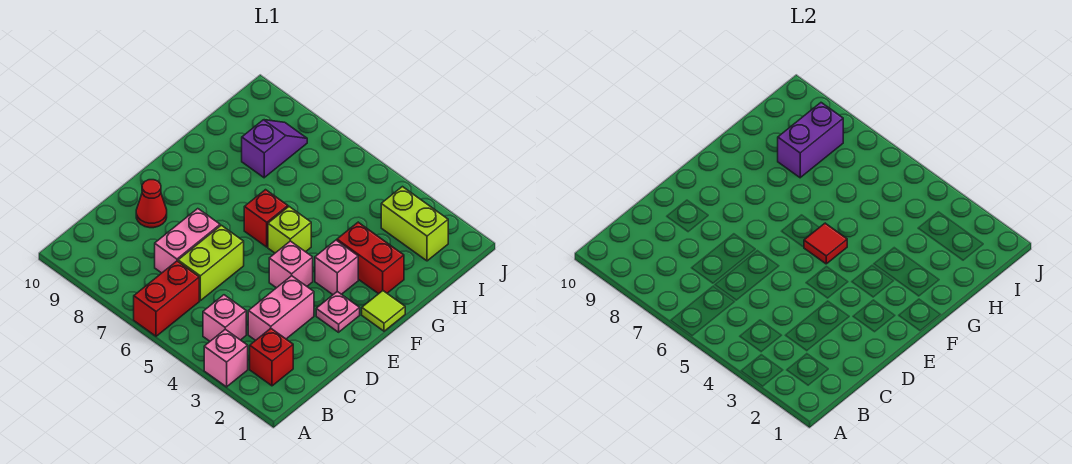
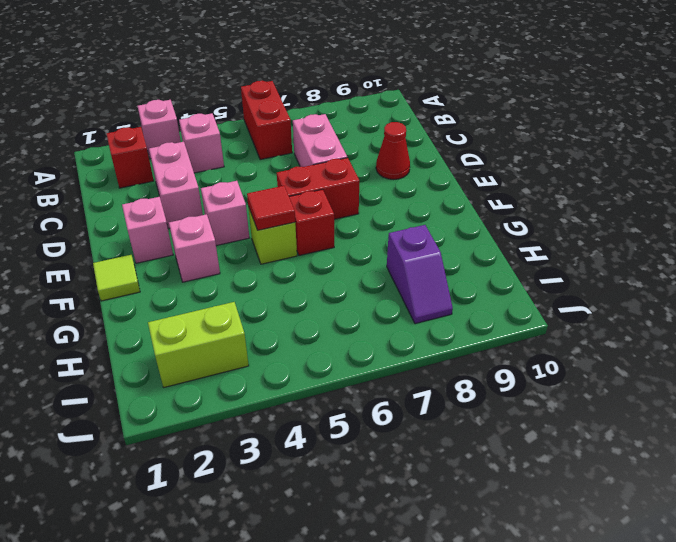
lime brick C6:D6 level 1 -> none
pink plate E2 level 1 -> pink brick E2 level 1
red brick G2:G3 level 1 -> red brick E6:E7 level 1
purple brick H8:I8 level 2 -> none

